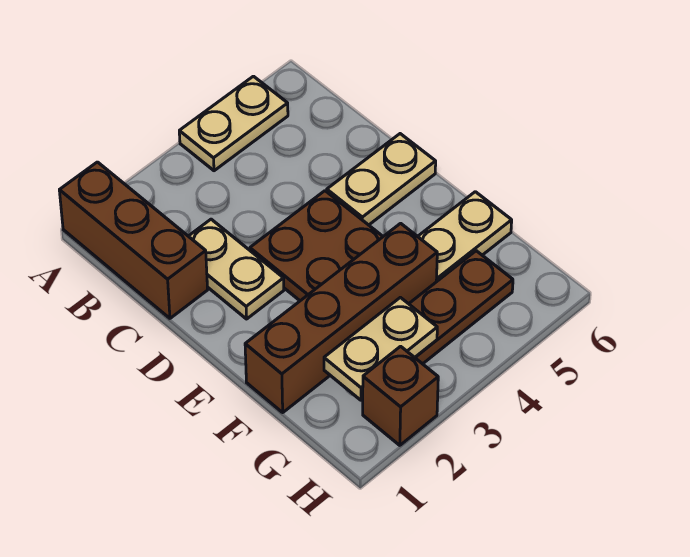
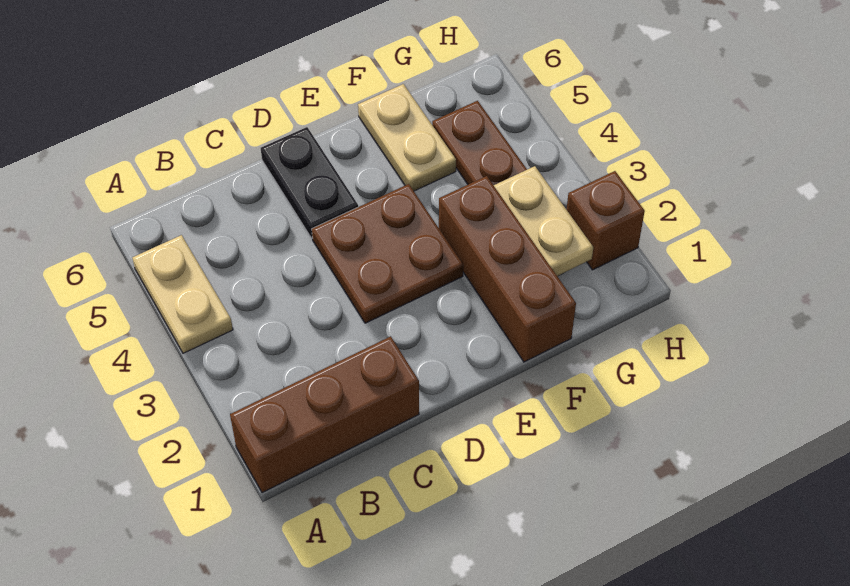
tan plate C2:D2 level 1 -> none
tan plate D5:D6 level 1 -> black plate D5:D6 level 1
brown brick F1:F4 level 1 -> brown brick F1:F3 level 1

